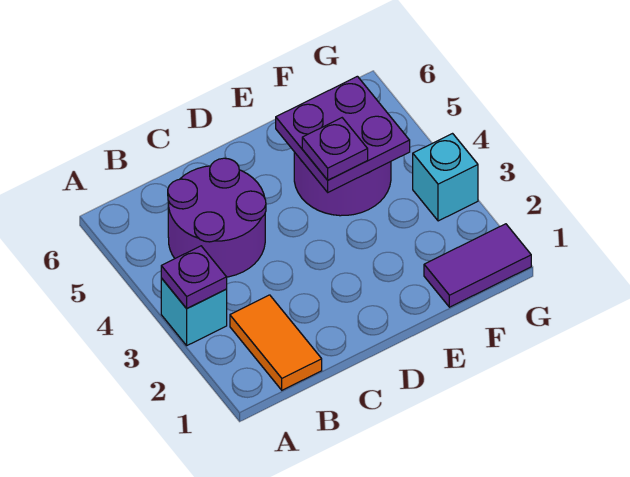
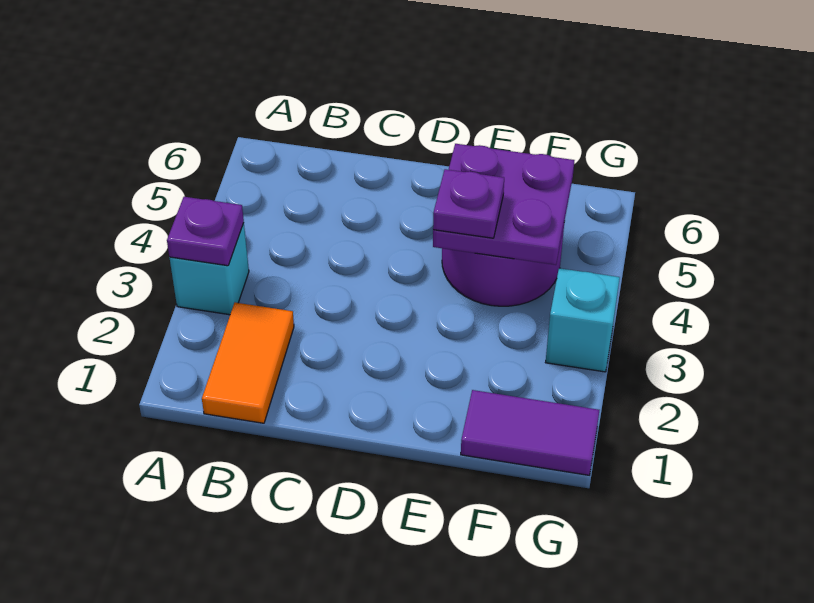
purple round brick B4:C5 level 1 -> none

